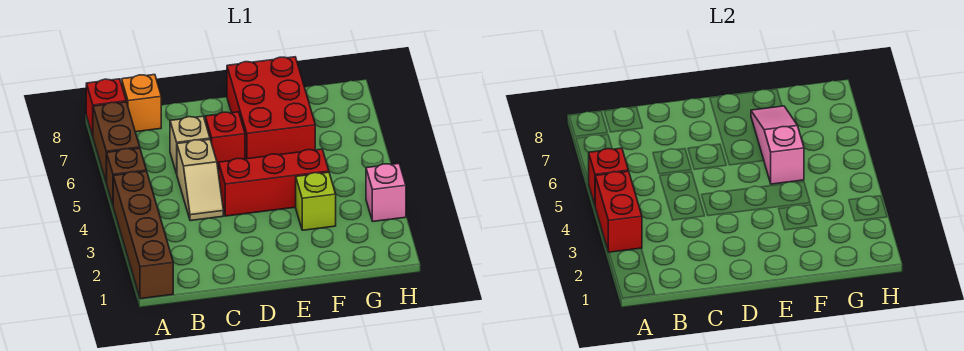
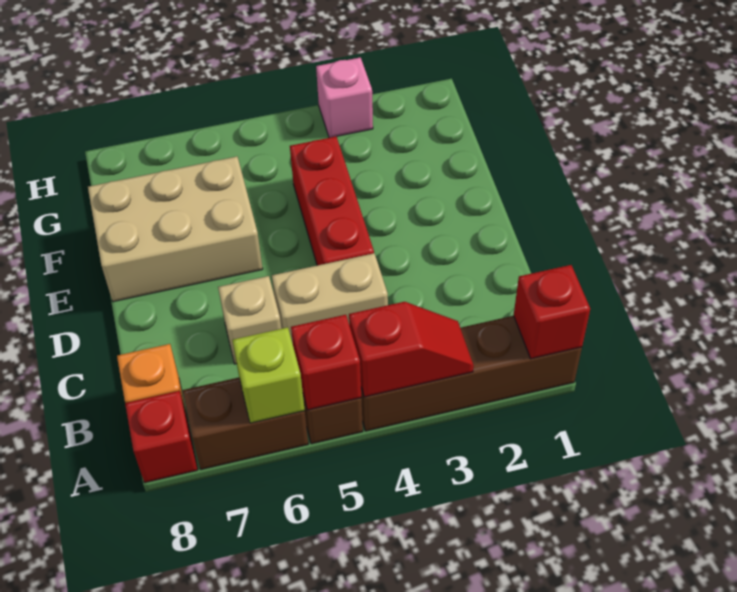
red brick A3:A4 level 2 -> red slope A3:A4 level 2 top 4
tan slope C4:C5 level 1 top 5 -> tan brick C4:C5 level 1
red brick D6 level 1 -> red brick A1 level 2
red brick E6:F8 level 1 -> tan brick E6:F8 level 1
lime brick F3 level 1 -> lime brick A6 level 2
pink slope F5:F7 level 2 top 5 -> none

